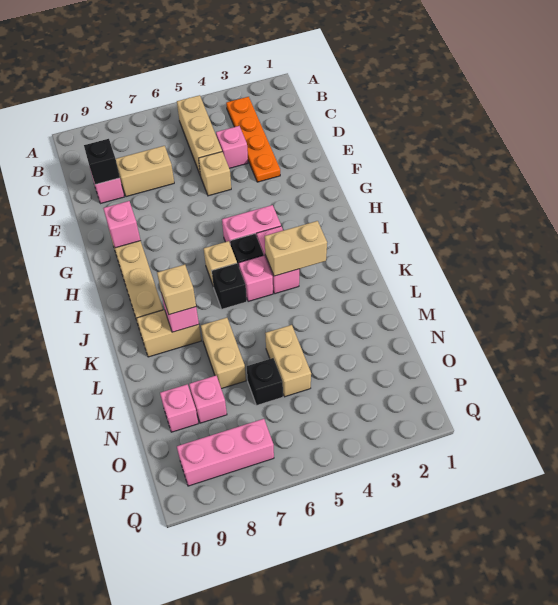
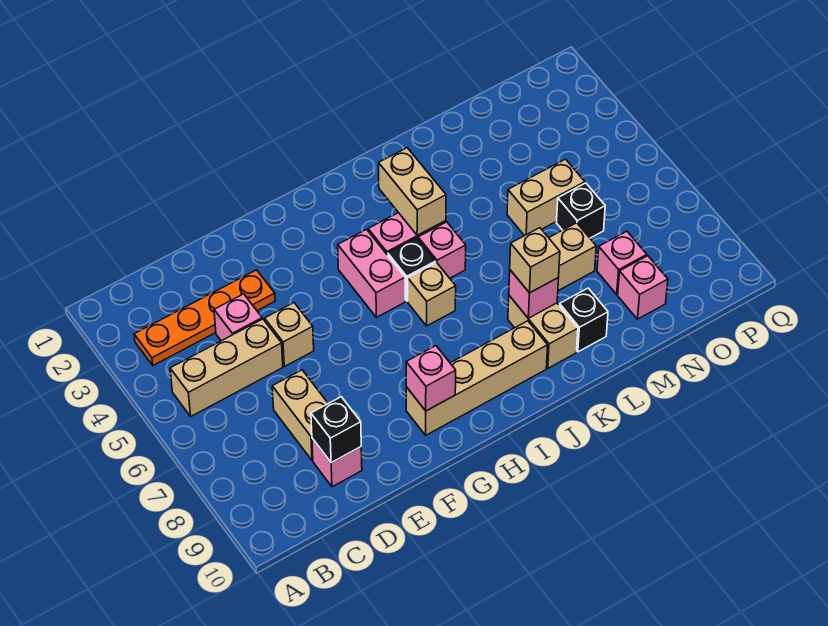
black brick J6 level 1 -> black brick L9 level 1
pink brick P7:P9 level 1 -> none

